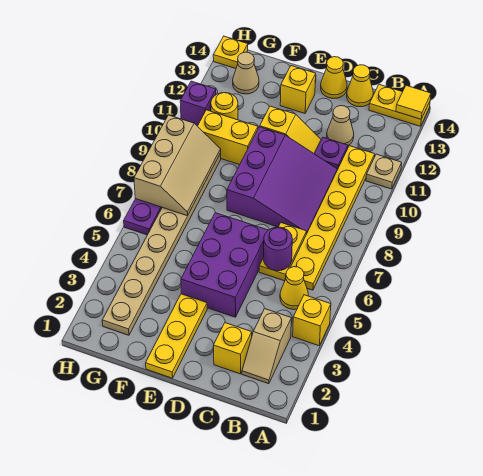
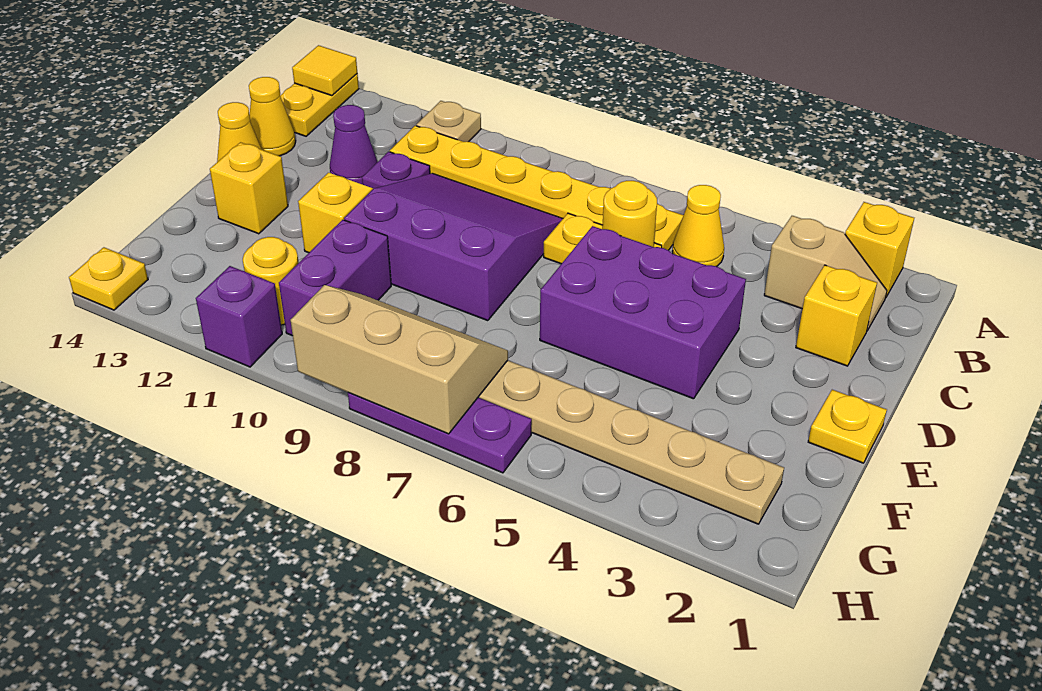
yellow brick A4 level 1 -> yellow brick A2 level 1
purple round brick C6 level 2 -> yellow round brick C6 level 2
tan cone C12 level 1 -> purple cone C12 level 1
yellow plate E1:E3 level 1 -> yellow plate E1 level 1
yellow brick F10:G10 level 1 -> purple brick F10:G10 level 1
tan cone G13 level 1 -> none

